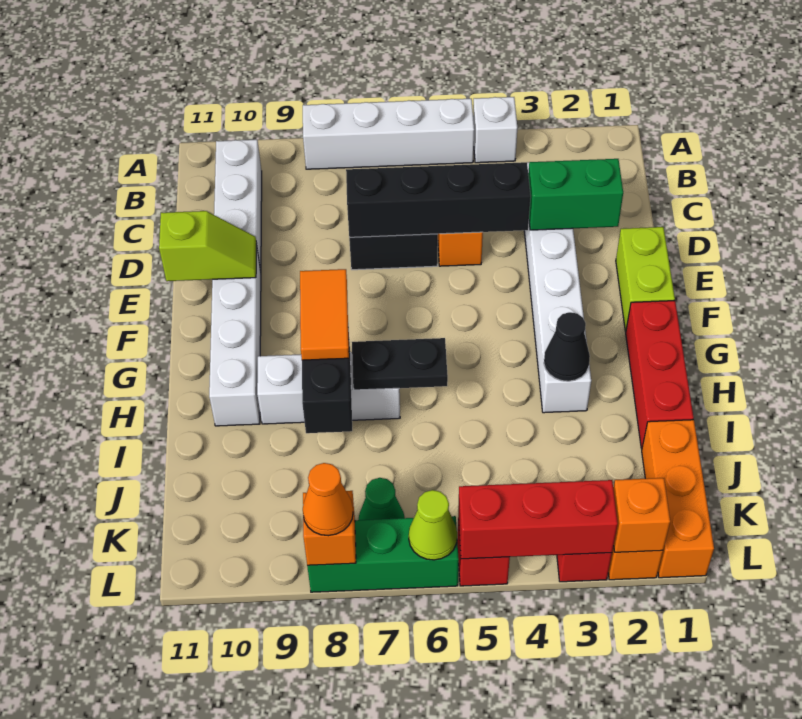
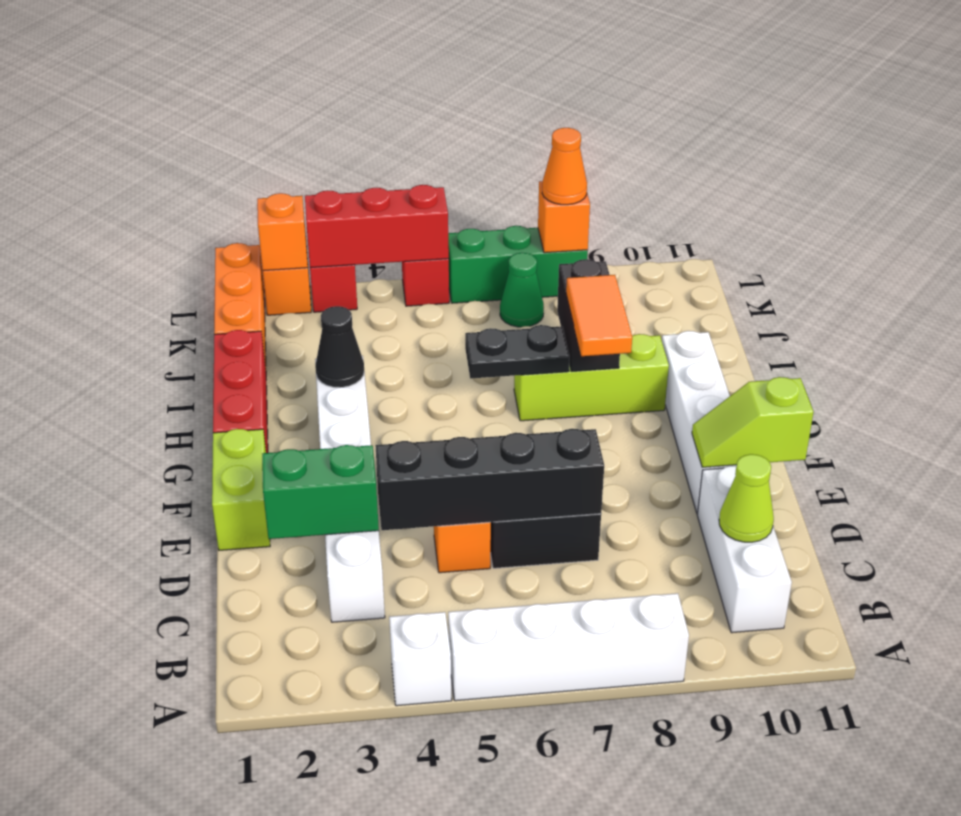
white brick H7:H9 level 1 -> lime brick H7:H9 level 1
lime cone L6 level 2 -> lime cone C10 level 2

